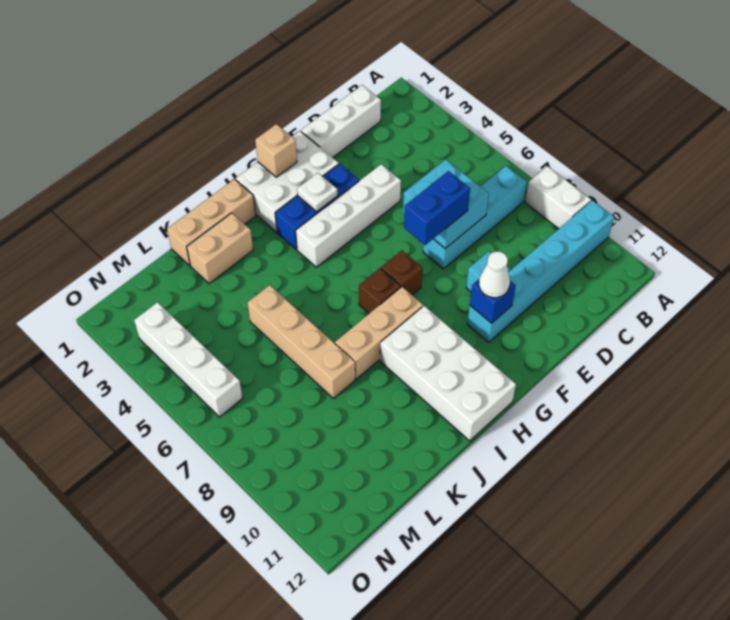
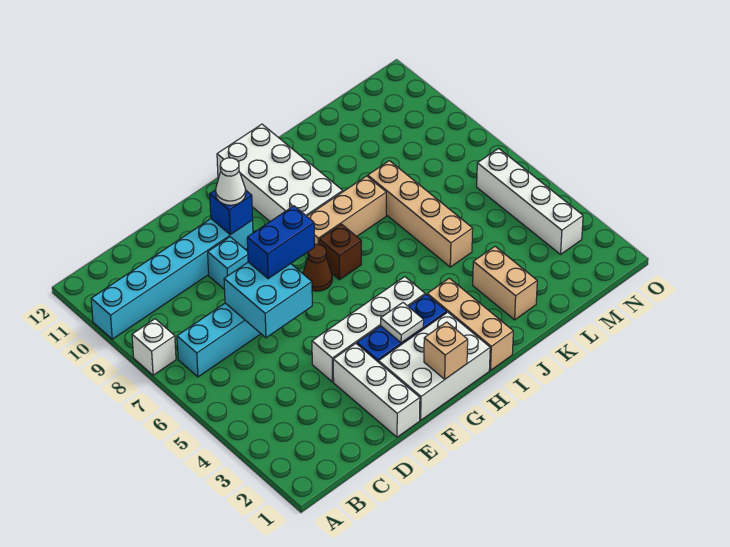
white brick A8:A9 level 1 -> white brick A8 level 1
white brick C1:E1 level 1 -> white brick E1:E3 level 1
brown brick G7 level 1 -> brown cone G7 level 1
tan brick I1:K1 level 1 -> tan brick I1:I3 level 1
tan brick J2:K2 level 1 -> tan brick K2:K3 level 1

